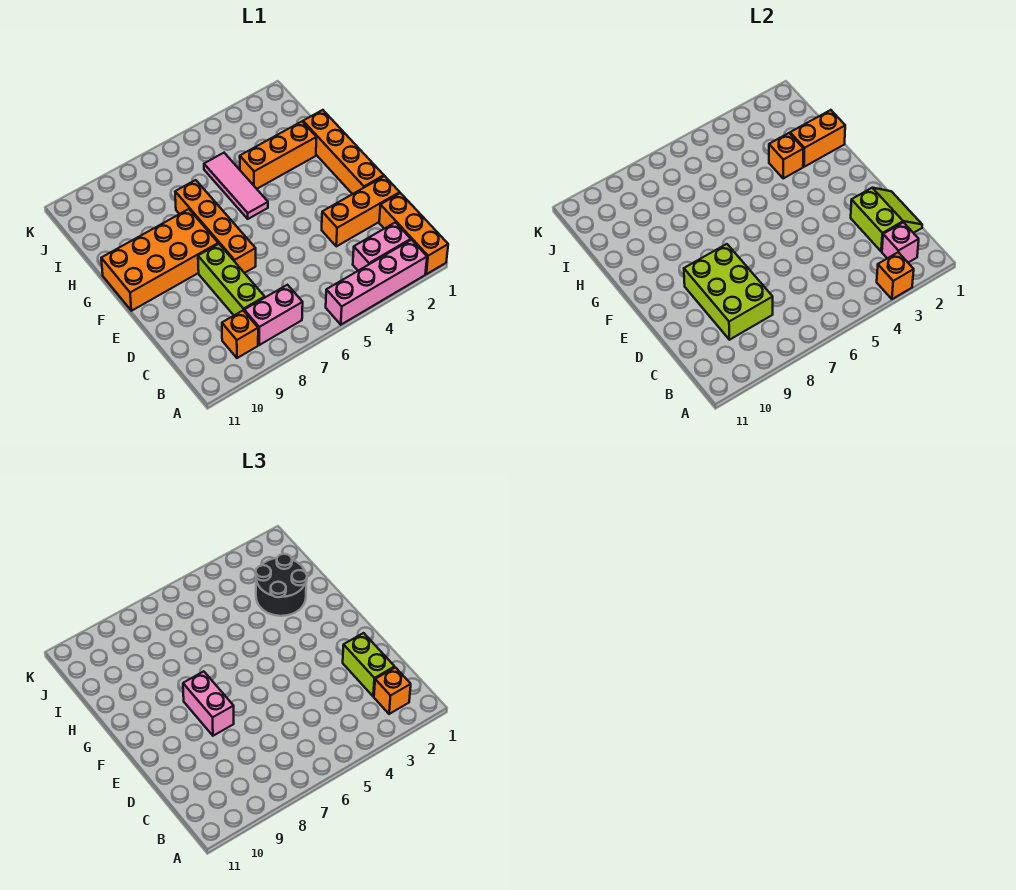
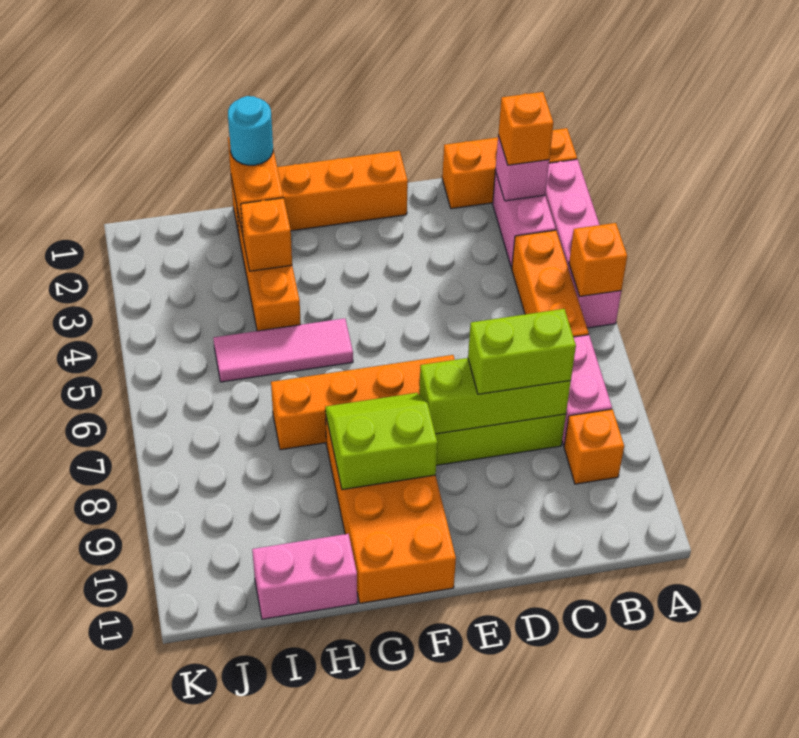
orange brick A3 level 2 -> orange brick A5 level 2
lime slope C1:D2 level 2 top 2 -> lime slope F8:G9 level 2 top 9
lime brick C2:D2 level 3 -> lime brick C8:D8 level 3
lime brick C8:E9 level 2 -> lime brick C8:E8 level 2
orange brick D1:D3 level 1 -> orange brick B4:B6 level 1
pink brick E8:F8 level 3 -> pink brick H11:I11 level 1
none -> cyan round brick H1 level 3
black round brick H2:I3 level 3 -> none

